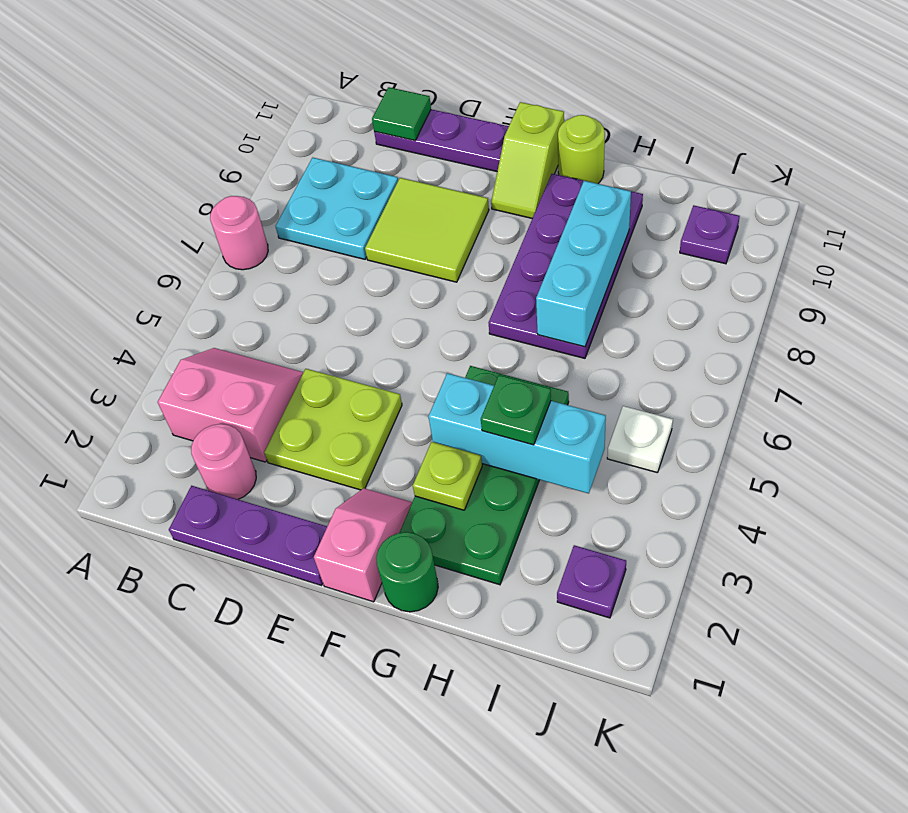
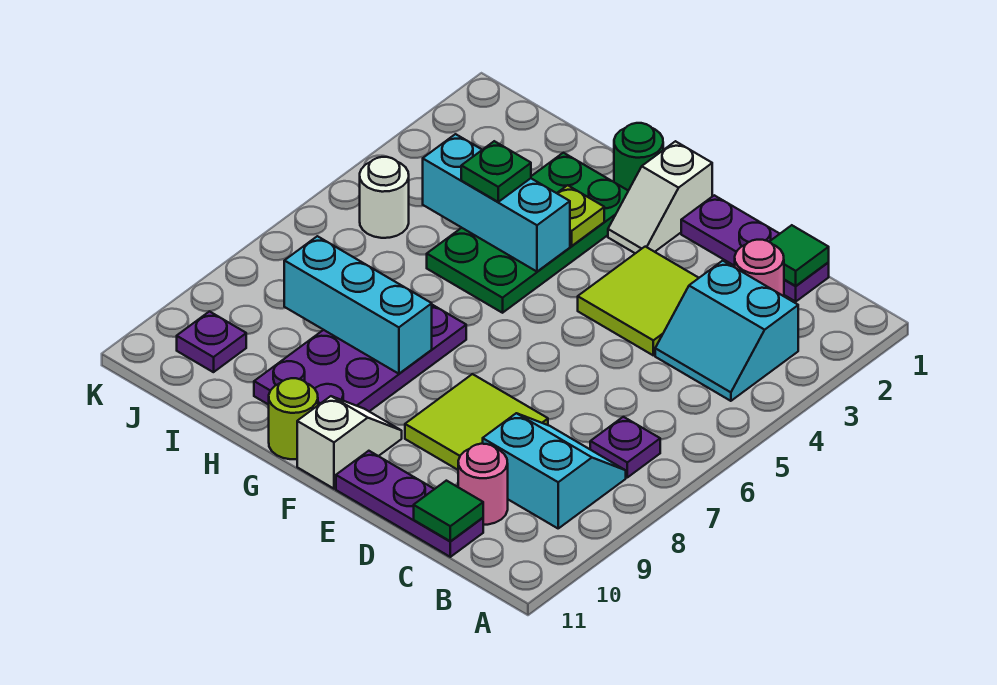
pink round brick A7 level 1 -> pink round brick C10 level 1
pink slope B3:C4 level 1 top 3 -> cyan slope B3:C4 level 1 top 3
cyan plate B8:C9 level 1 -> cyan slope B8:C9 level 1 top 9
none -> green tile C1 level 2
lime plate D3:E4 level 1 -> lime tile D3:E4 level 1
pink slope F1:F2 level 1 top 1 -> white slope F1:F2 level 1 top 1
lime slope F10:F11 level 1 top 11 -> white slope F10:F11 level 1 top 11
cyan brick H7:H9 level 2 -> cyan brick G8:I8 level 2
purple plate J2 level 1 -> purple plate B7 level 1
white plate J5 level 1 -> white round brick J5 level 1

